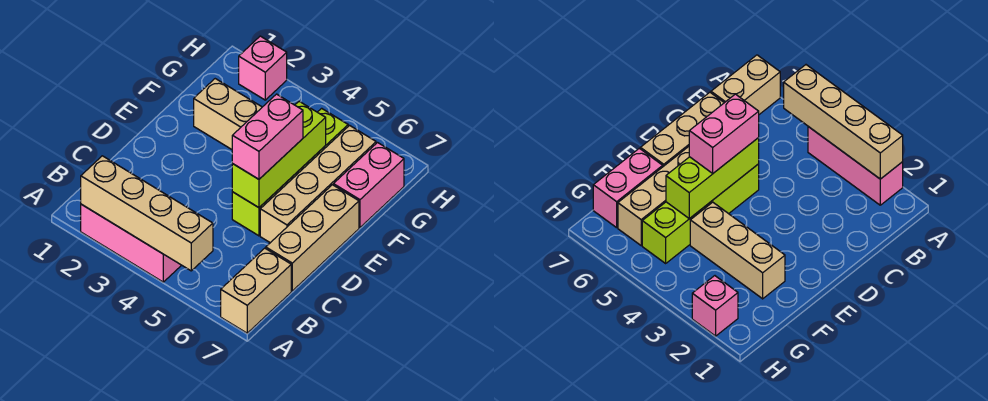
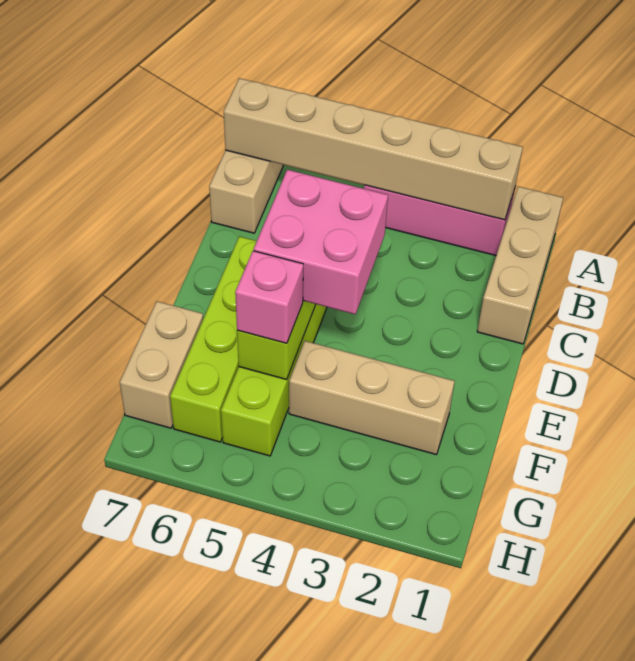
tan brick A2:A5 level 2 -> tan brick A2:A7 level 2
tan brick C7:E7 level 1 -> tan brick A1:C1 level 1
pink brick D5:E5 level 3 -> pink brick D4:E5 level 3
tan brick D6:G6 level 1 -> lime brick D6:G6 level 1
pink brick F7:G7 level 1 -> tan brick F7:G7 level 1
pink brick H2 level 1 -> pink brick F5 level 3

